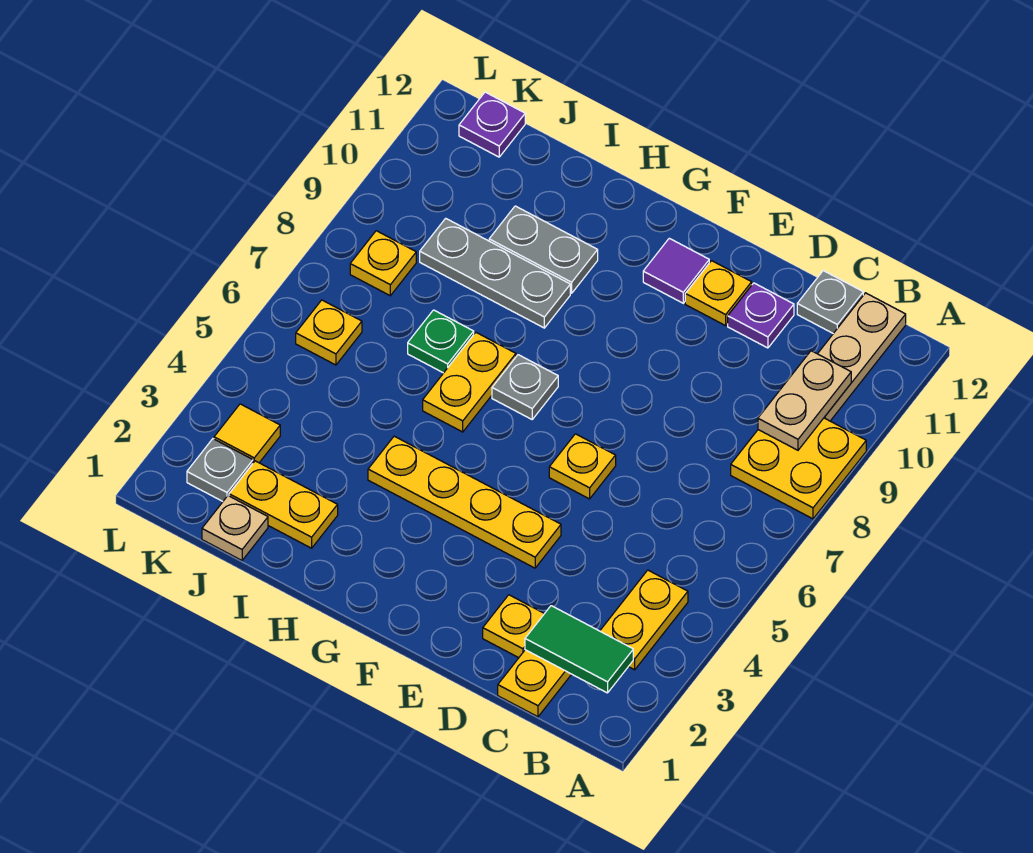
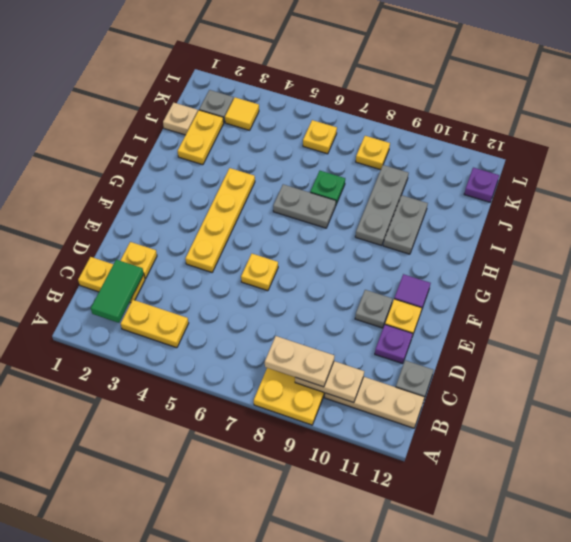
none -> tan plate B8:B9 level 3
grey plate G7 level 1 -> grey plate E10 level 1
yellow plate H6:H7 level 1 -> grey plate H6:H7 level 1

